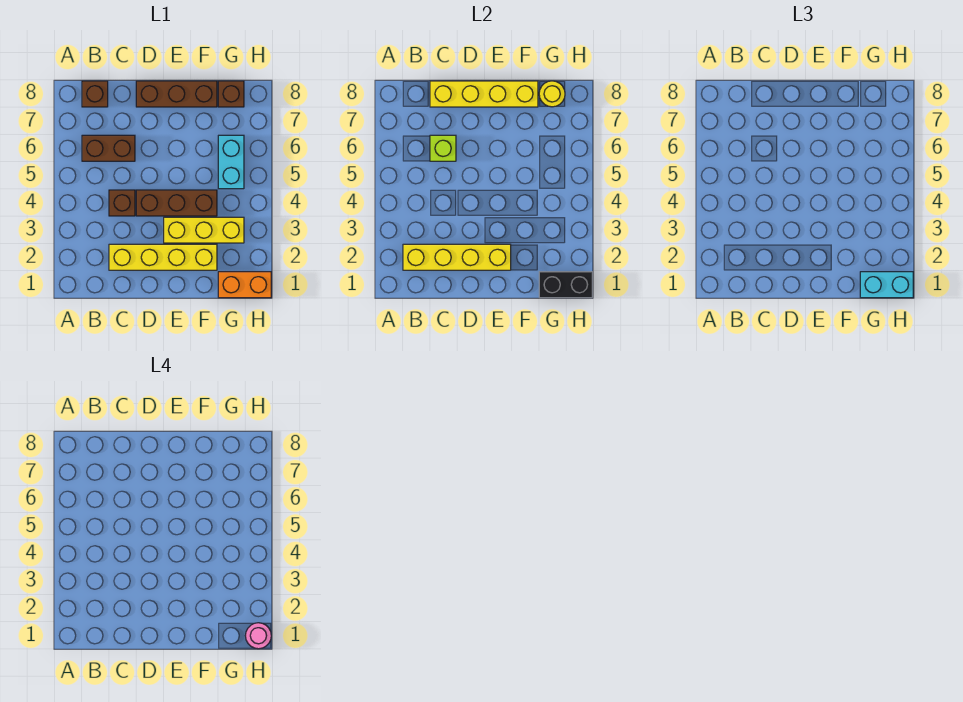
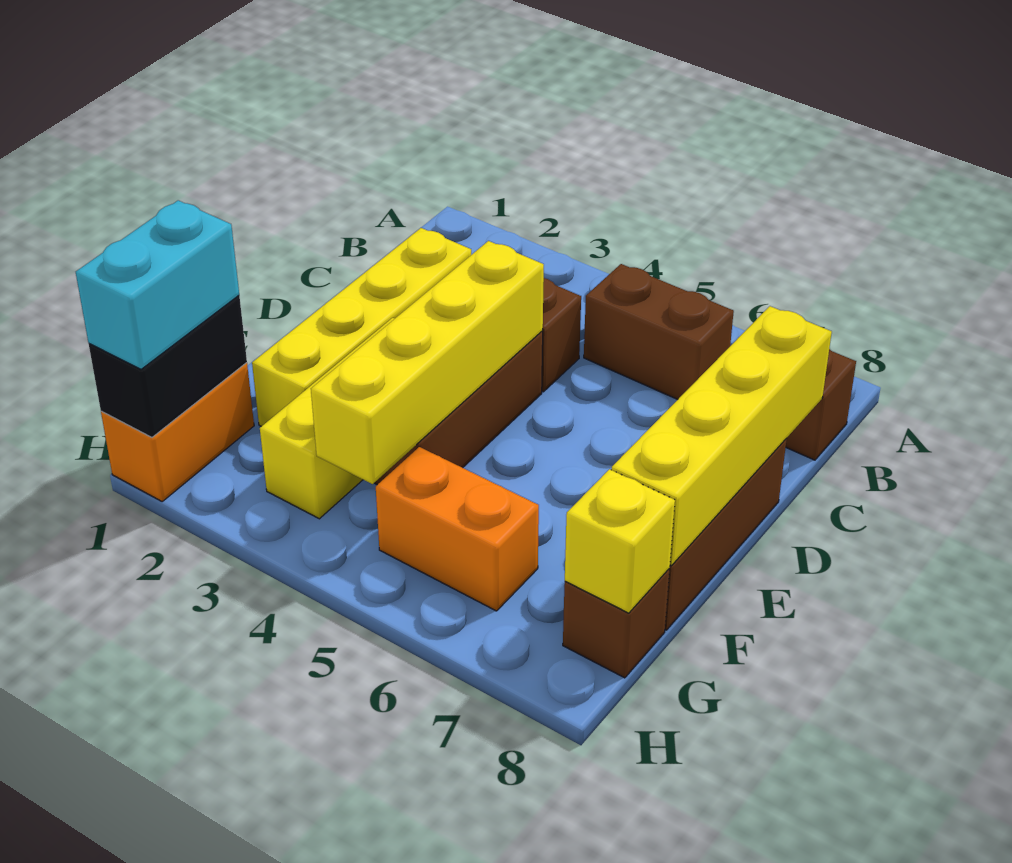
yellow brick B2:E2 level 2 -> yellow brick D4:G4 level 2
brown brick B6:C6 level 1 -> brown brick B5:B6 level 1
lime brick C6 level 2 -> none
cyan brick G5:G6 level 1 -> orange brick G5:G6 level 1
yellow round brick G8 level 2 -> yellow brick G8 level 2
pink round brick H1 level 4 -> none

